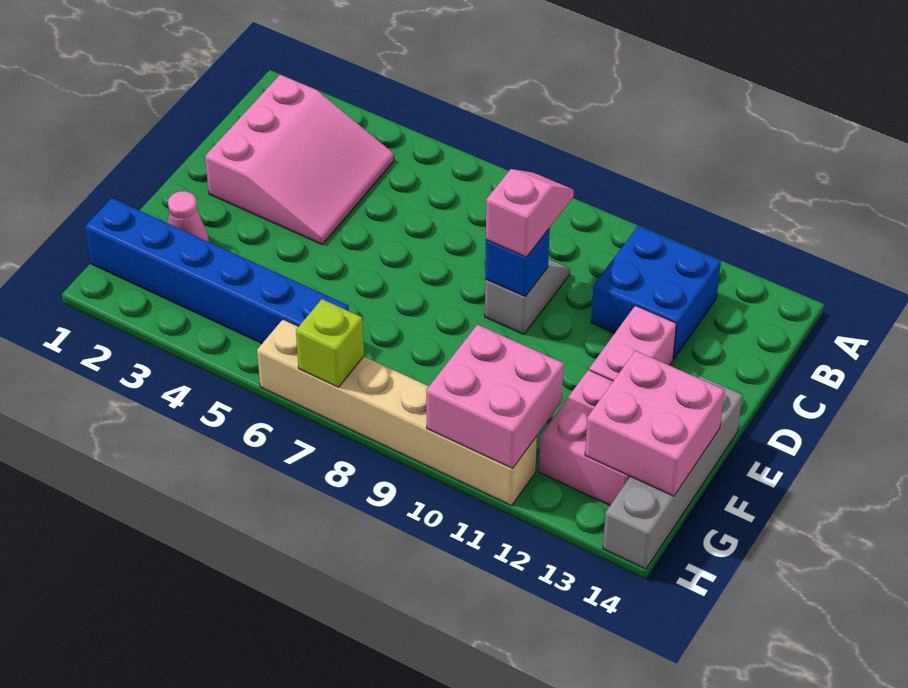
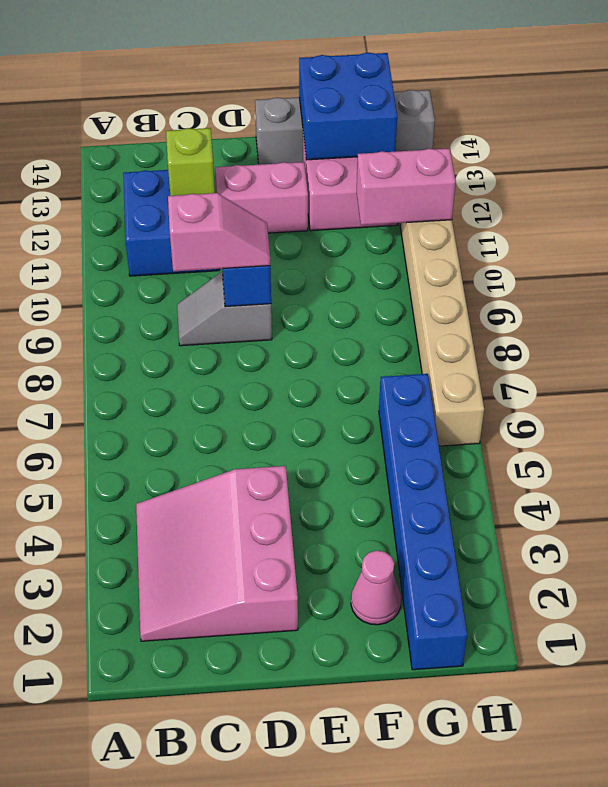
pink slope B2:D4 level 1 top 2 -> pink slope B2:D4 level 1 top D
pink slope C9:D9 level 3 top D -> pink slope C9:D9 level 3 top C
pink brick F13:G14 level 2 -> blue brick F13:G14 level 2
pink brick G10:H11 level 2 -> pink brick G11:H11 level 2
lime brick H7 level 2 -> lime brick C12 level 2

